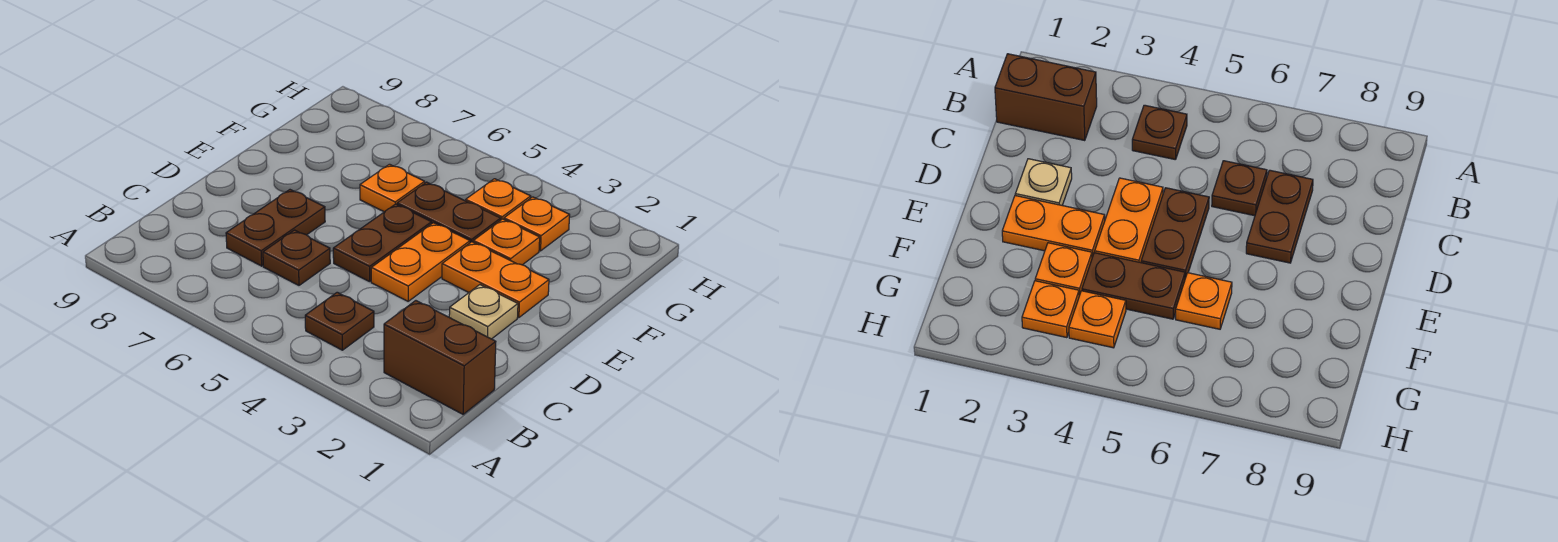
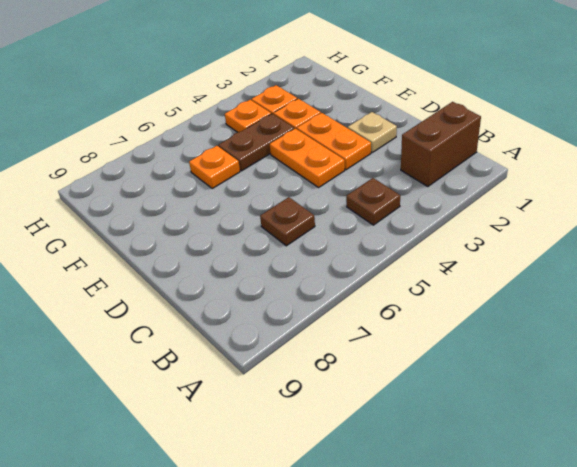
brown plate C7:D7 level 1 -> none
brown plate D5:E5 level 1 -> none
orange plate E2:E3 level 1 -> orange plate D3:E3 level 1

